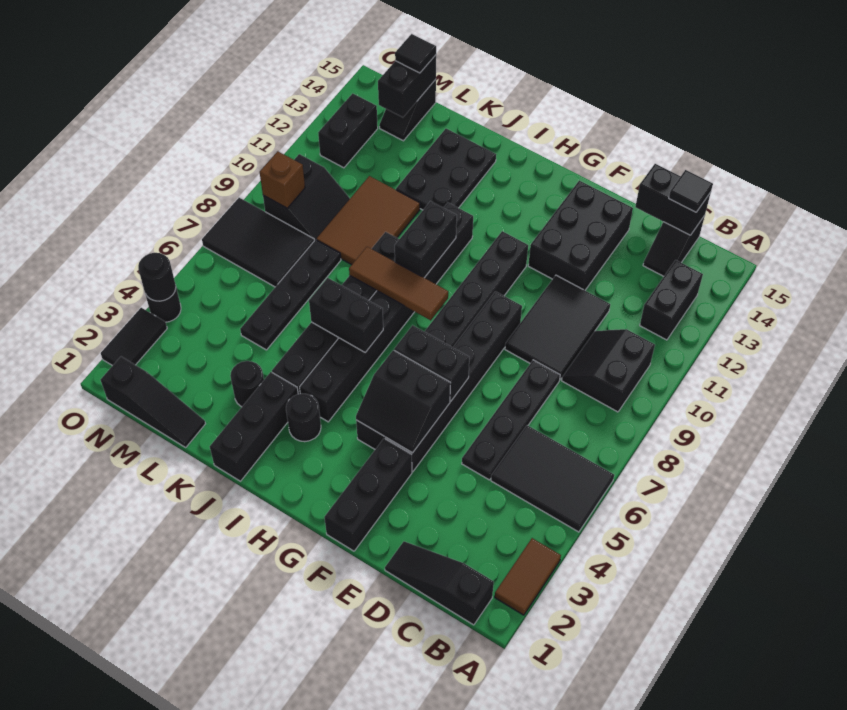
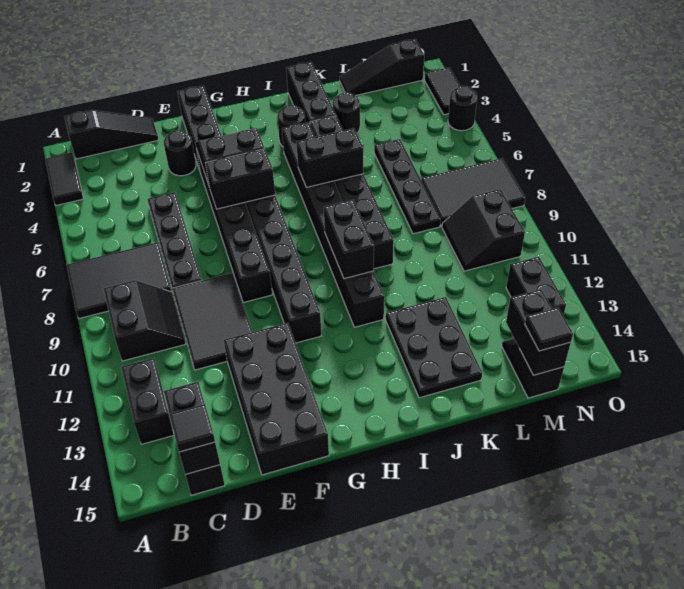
brown tile A2:A3 level 1 -> black tile A2:A3 level 1
black tile A5:C6 level 1 -> black tile A7:C8 level 1
black brick C15:D15 level 2 -> black brick C14:C15 level 2
black brick E12:F14 level 1 -> black brick E12:F15 level 1
brown tile H8:J8 level 2 -> none
brown tile K9:L11 level 1 -> none
brown brick N9 level 2 -> none
black round brick O4 level 2 -> black round brick E3 level 1

